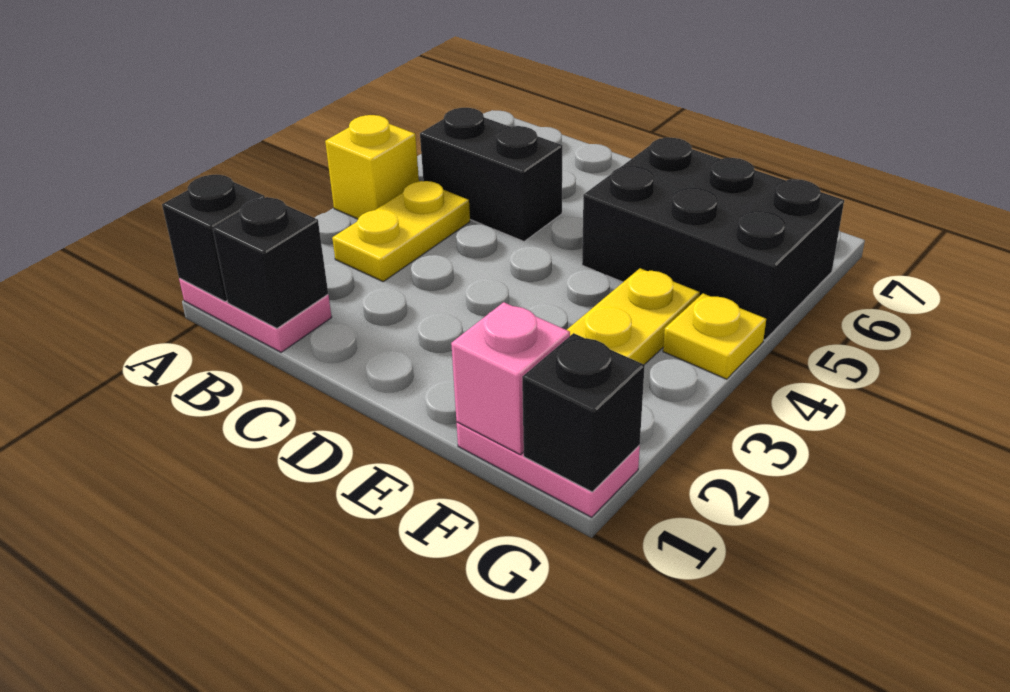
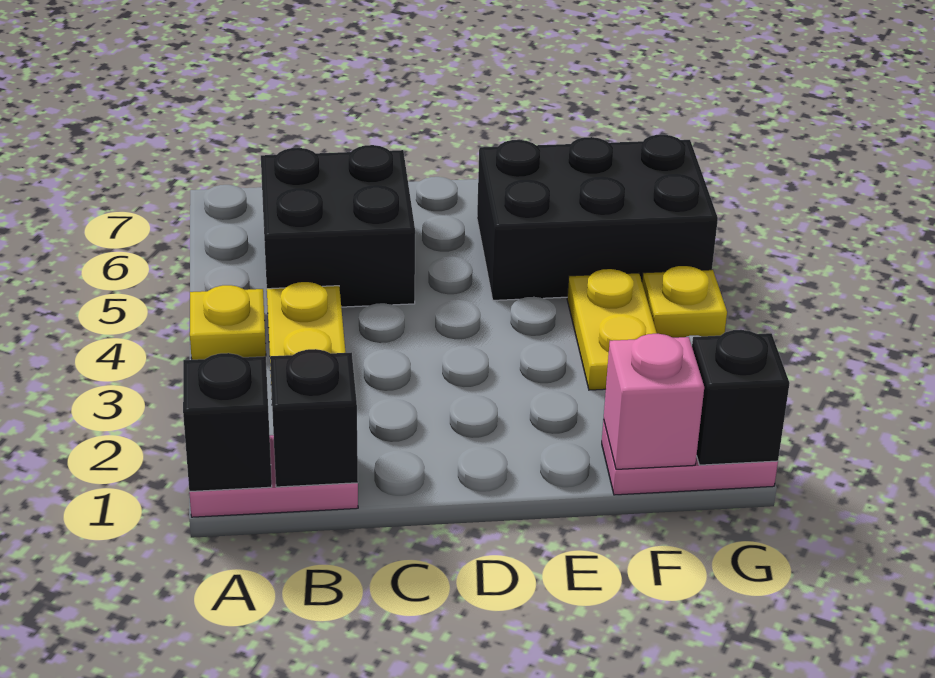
yellow brick A4 level 1 -> yellow plate A4 level 1
black brick B5:C5 level 1 -> black brick B5:C6 level 1

